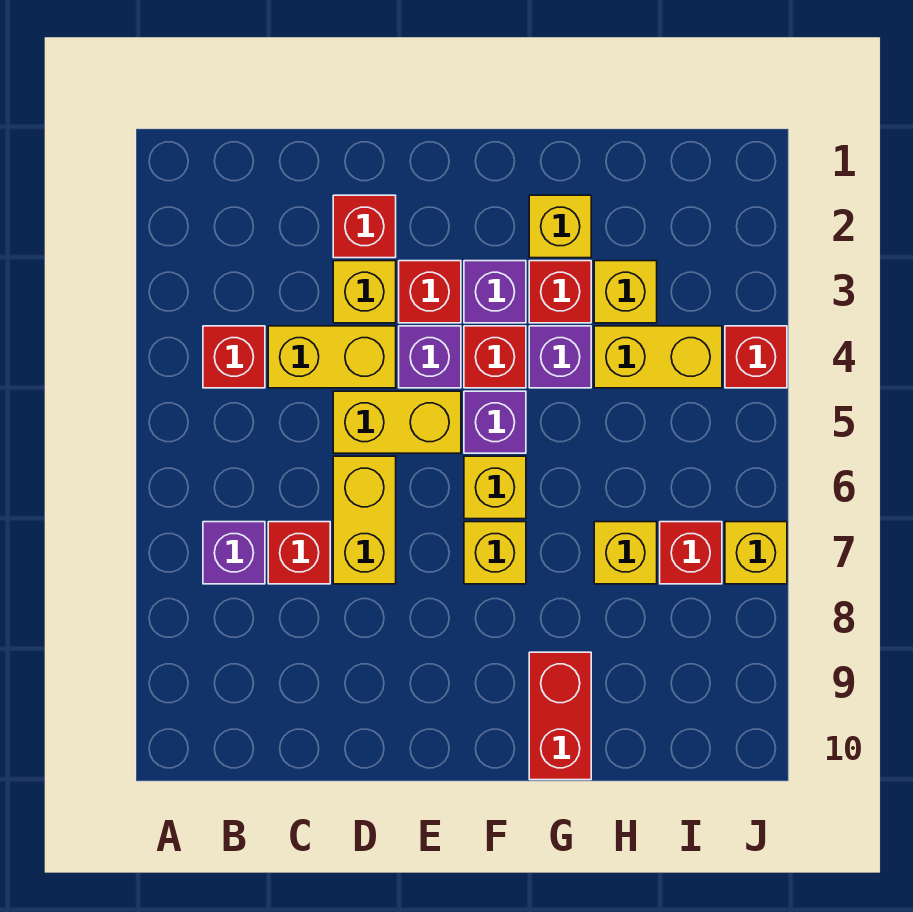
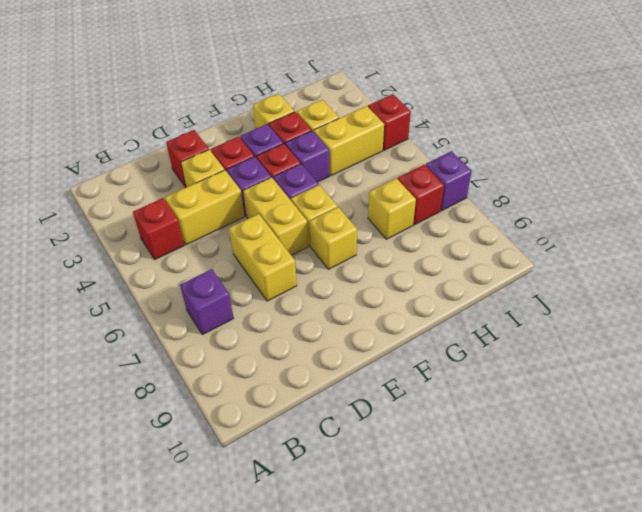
red brick C7 level 1 -> none
yellow brick D5:E5 level 1 -> yellow brick E5:E6 level 1
red brick G9:G10 level 1 -> none
yellow brick J7 level 1 -> purple brick J7 level 1

